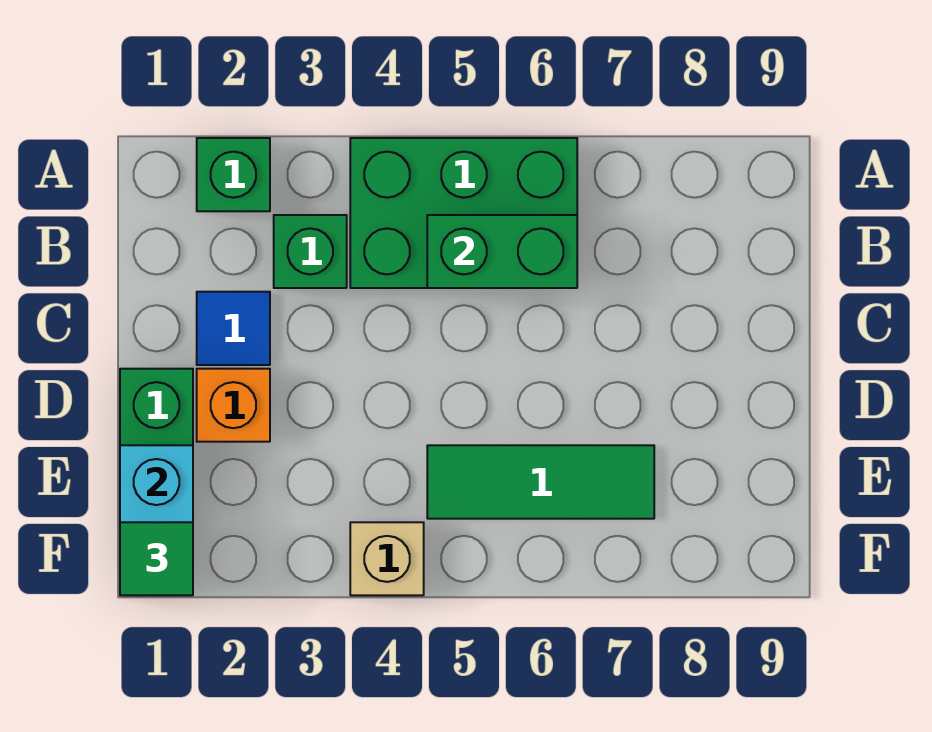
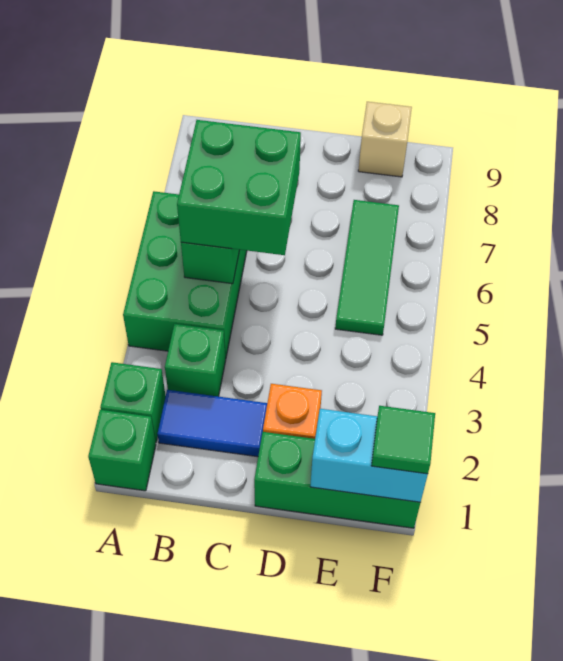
none -> green brick A1 level 1
none -> green brick B5:C6 level 3
blue tile C2 level 1 -> blue tile B2:C2 level 1
tan brick F4 level 1 -> tan brick E9 level 1

